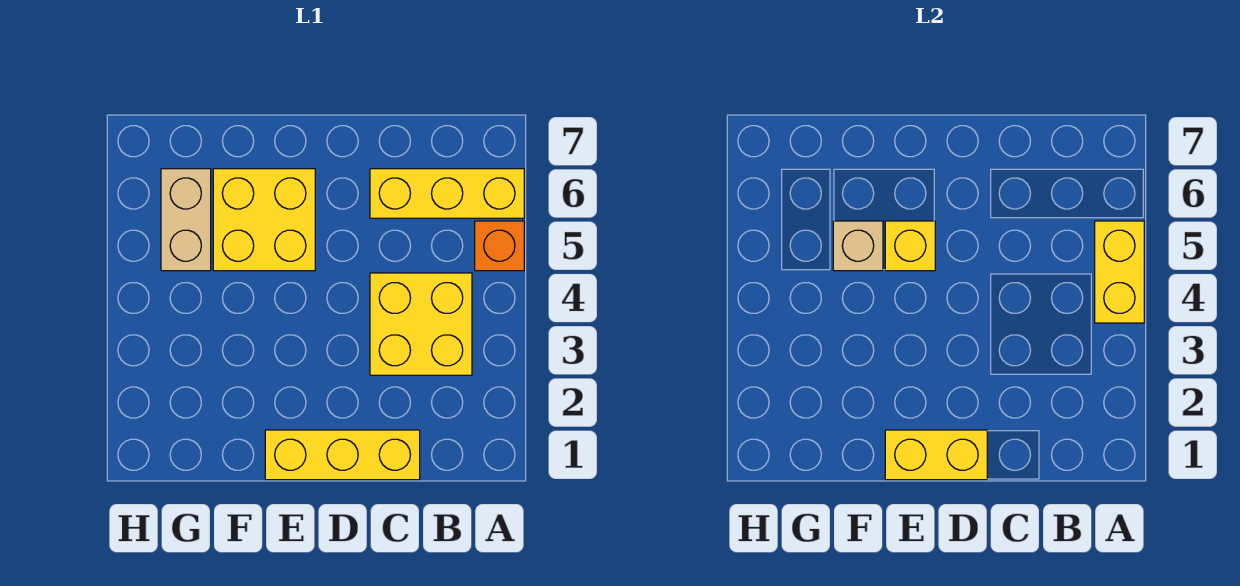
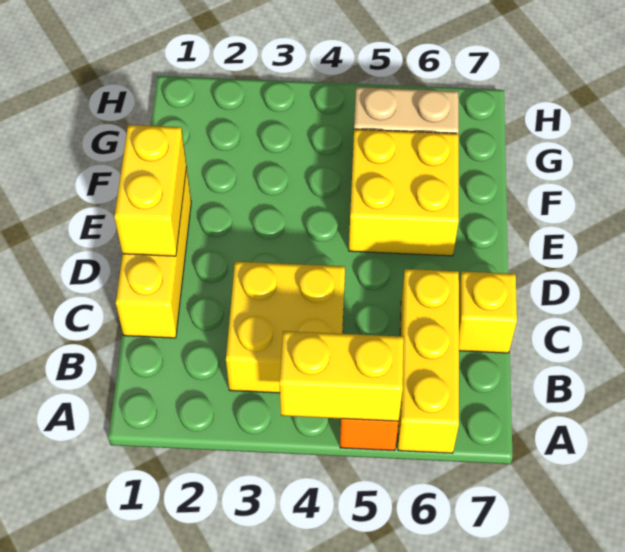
yellow brick E5 level 2 -> yellow brick C7 level 1
tan brick F5 level 2 -> none

